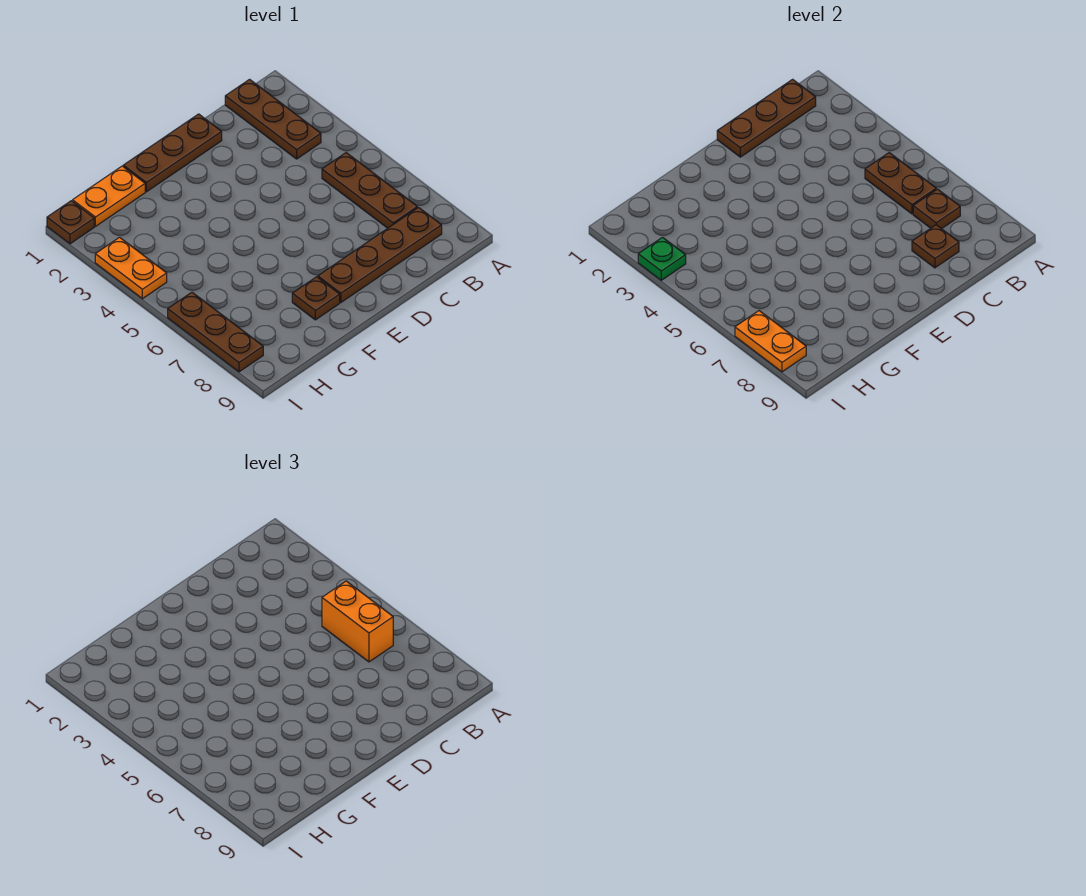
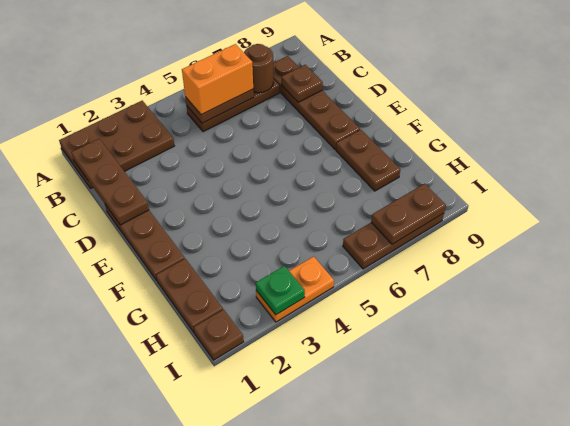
brown plate B1:B3 level 1 -> brown plate A1:B3 level 1
brown plate B7 level 2 -> brown round brick B7 level 2
brown plate F8 level 1 -> brown plate F8:G8 level 1
orange plate G1:H1 level 1 -> brown plate G1:H1 level 1
orange plate I7:I8 level 2 -> brown plate I7:I8 level 2

